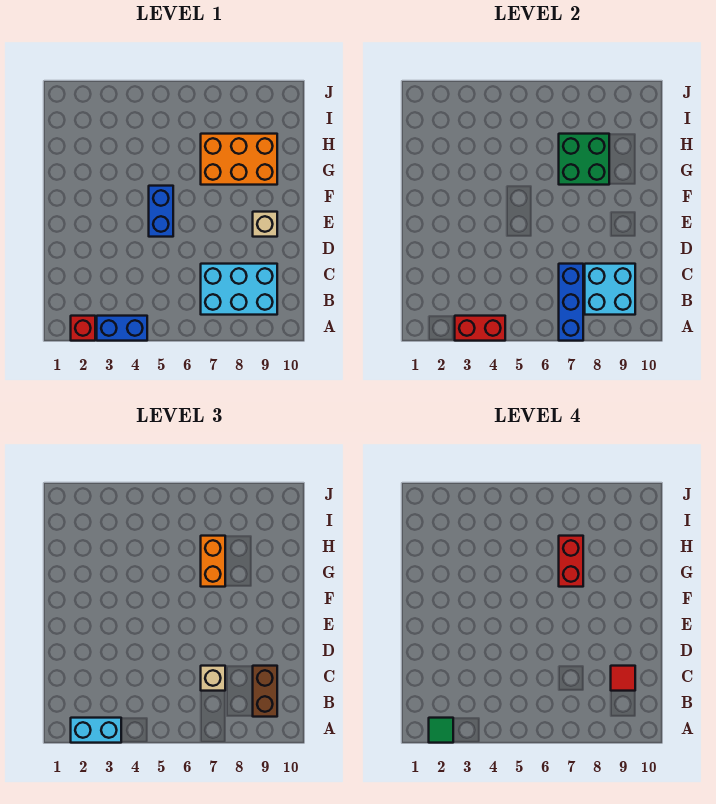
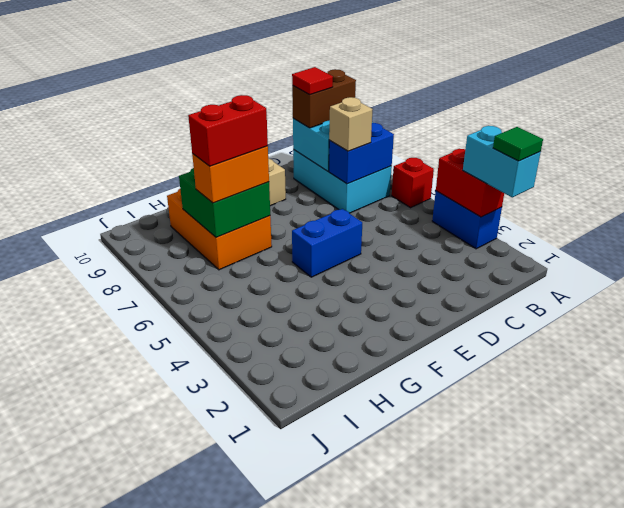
red brick A2 level 1 -> red brick A6 level 1
blue brick A7:C7 level 2 -> blue brick B7:C7 level 2

